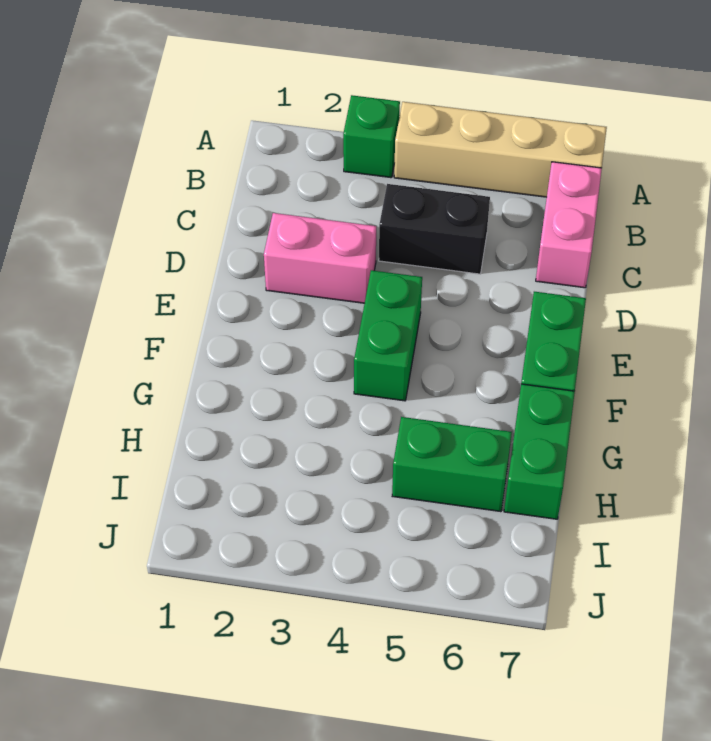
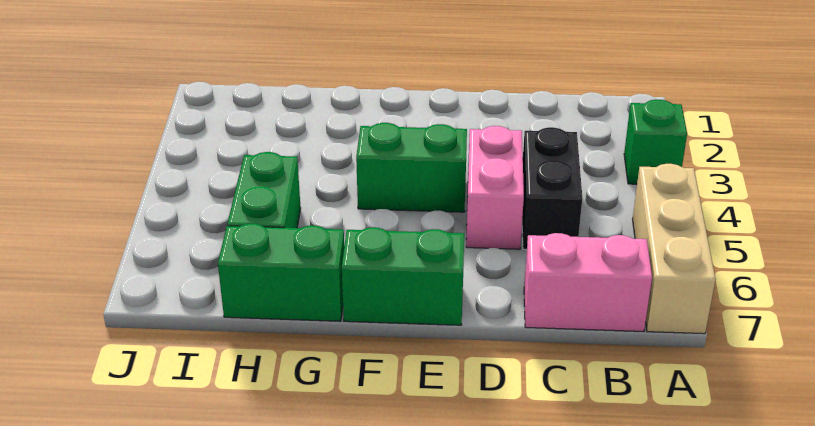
tan brick A4:A7 level 1 -> tan brick A5:A7 level 1
pink brick D2:D3 level 1 -> pink brick D4:D5 level 1

